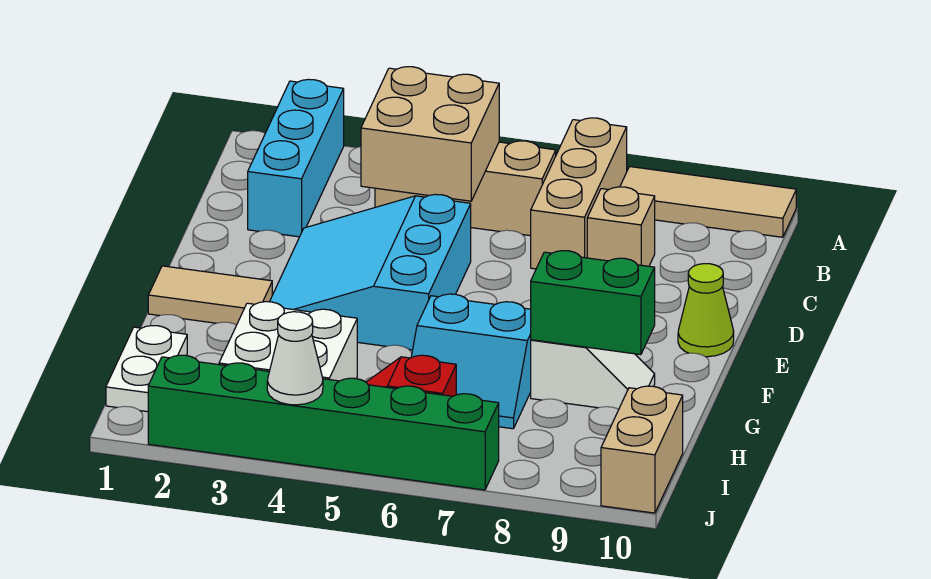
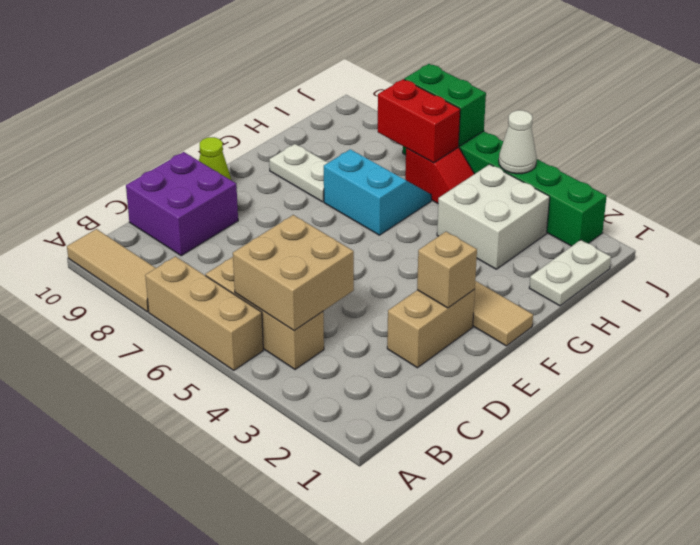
cyan brick A2:C2 level 1 -> none
tan brick A7:C7 level 1 -> tan brick A5:A7 level 1
tan brick C8 level 1 -> tan brick E2 level 2
none -> purple brick C9:D10 level 1
cyan slope D3:F5 level 1 top 5 -> none
white slope G8:G9 level 1 top 8 -> white plate G8:G9 level 1
green brick G8:G9 level 2 -> green brick J6:J7 level 2
none -> red brick I6:I7 level 2
tan brick I10:J10 level 1 -> tan brick D2:E2 level 1

